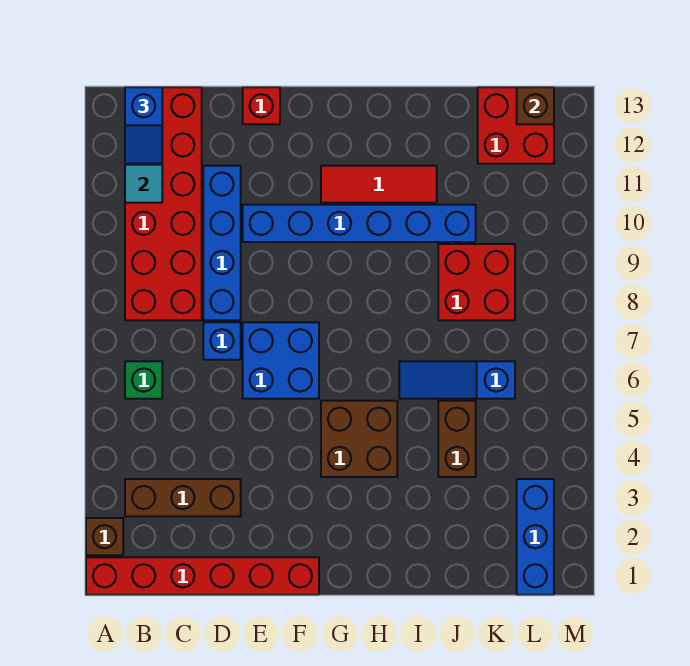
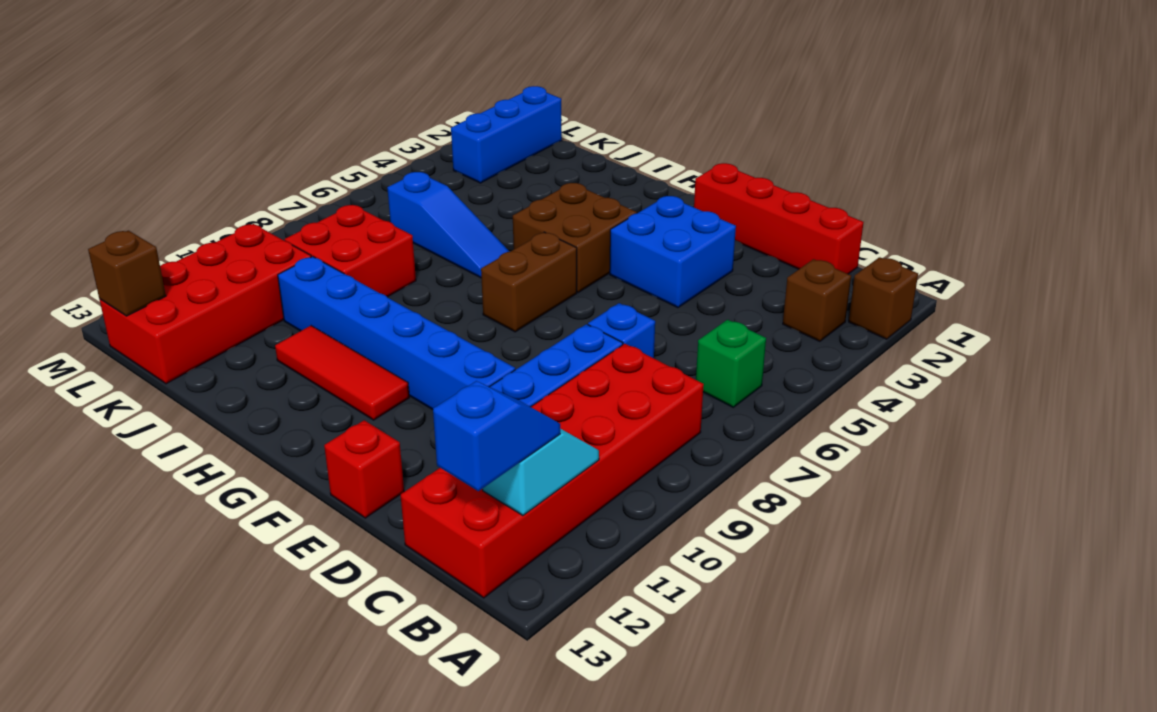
red brick A1:F1 level 1 -> red brick C1:F1 level 1
brown brick B3:D3 level 1 -> brown brick B3 level 1
blue brick E6:F7 level 1 -> blue brick E3:F4 level 1
brown brick J4:J5 level 1 -> brown brick G6:G7 level 1
red brick K12:L13 level 1 -> red brick K10:L13 level 1

